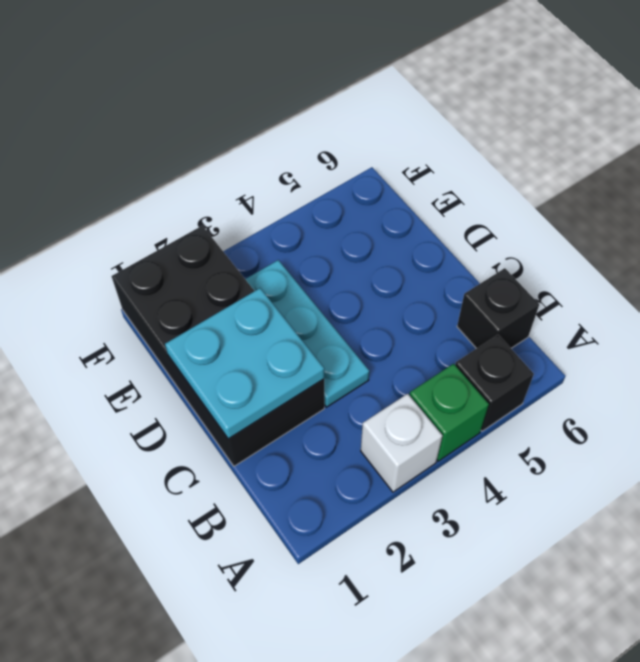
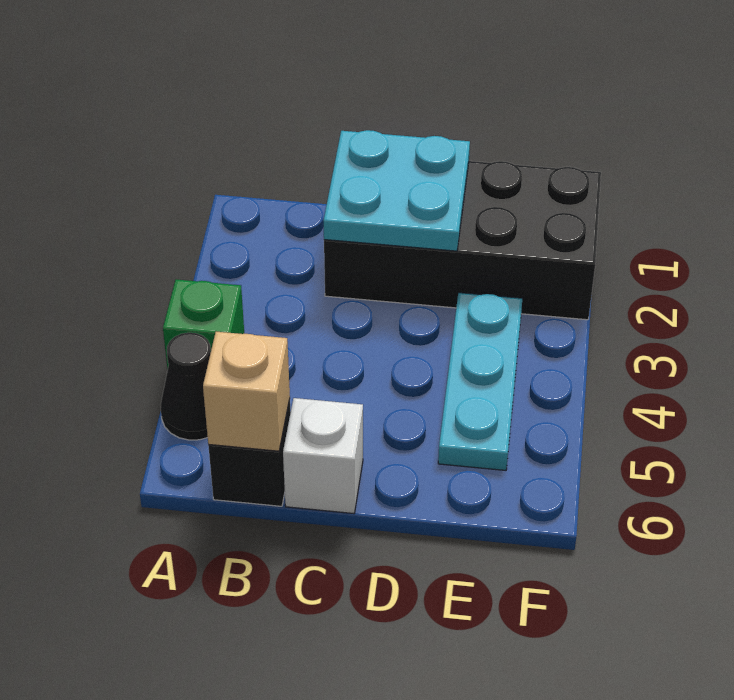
white brick A3 level 1 -> white brick C6 level 1
black brick A5 level 1 -> black cone A5 level 1
none -> tan brick B6 level 2
cyan plate C3:E3 level 1 -> cyan plate E3:E5 level 1

